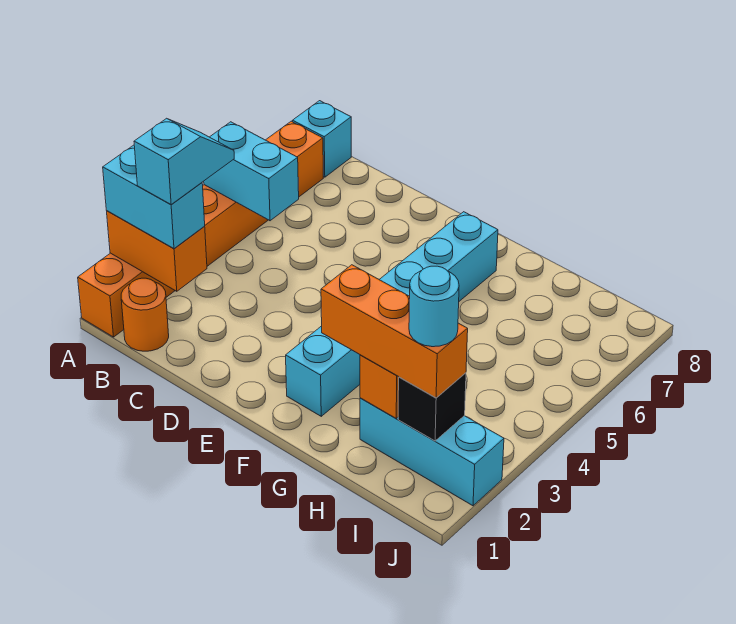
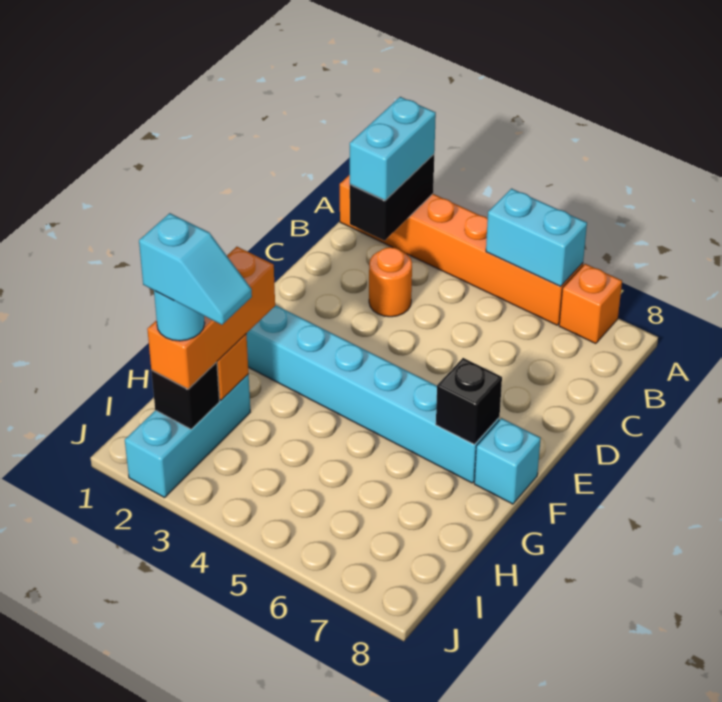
orange brick A2:B2 level 2 -> black brick A2:B2 level 2
cyan brick A5:B5 level 2 -> cyan brick A5:A6 level 2
cyan brick A8 level 1 -> cyan brick F8 level 1
orange round brick B1 level 1 -> orange round brick C3 level 1
cyan slope B2:B3 level 4 top 2 -> cyan slope I2:I3 level 5 top 2
none -> black brick F7 level 2

